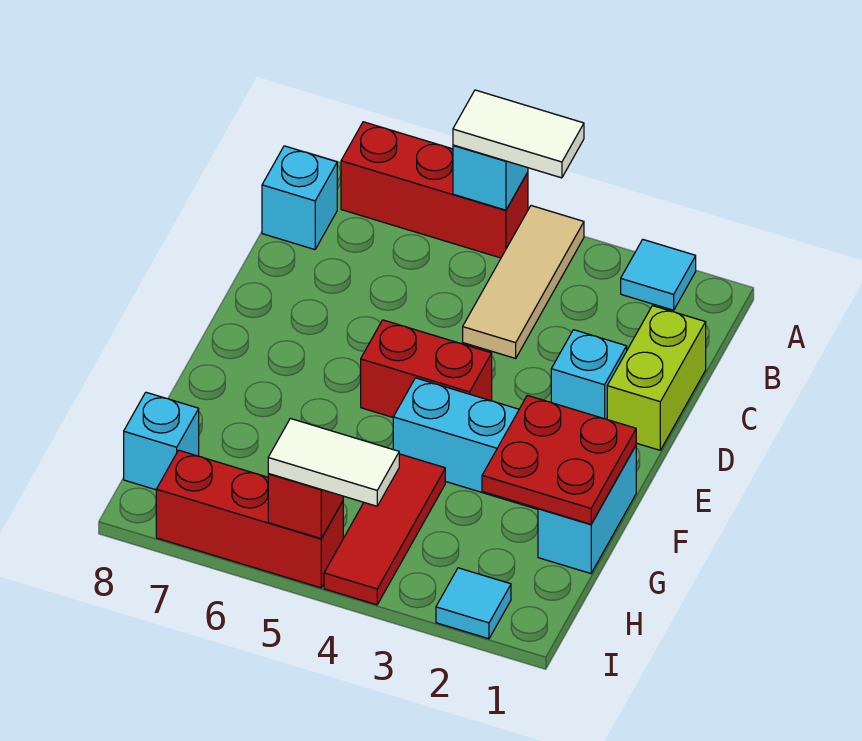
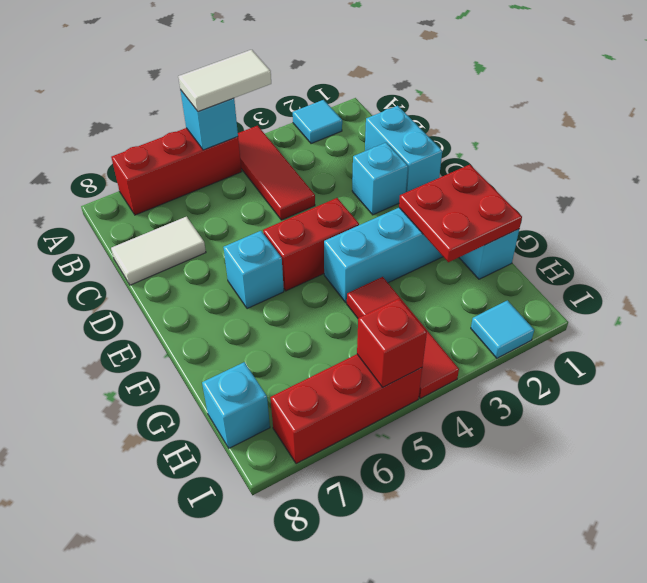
tan tile A4:C4 level 1 -> red tile A4:C4 level 1
cyan brick B8 level 1 -> cyan brick E6 level 1
lime brick C1:D1 level 1 -> cyan brick C1:D1 level 1
white tile I4:I5 level 3 -> white tile C7:C8 level 1

